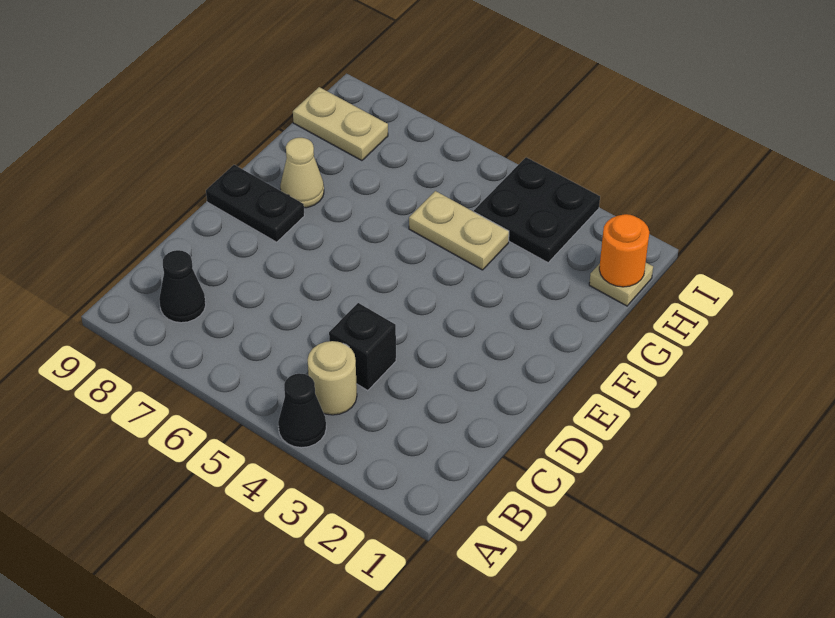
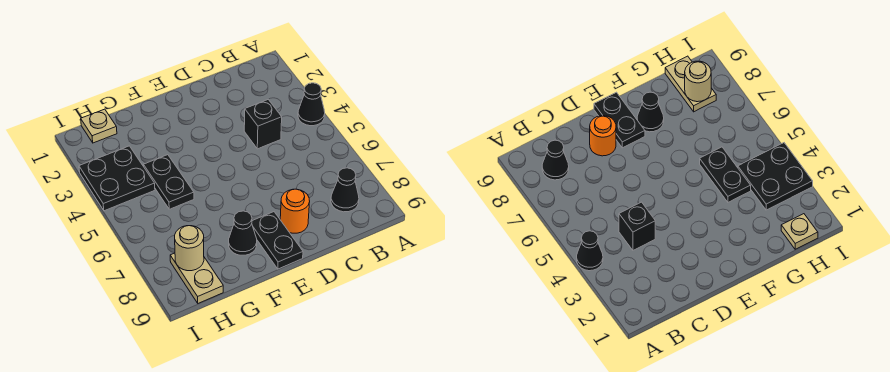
tan round brick B4 level 1 -> tan round brick H8 level 2
tan cone F8 level 1 -> black cone F8 level 1
tan plate G4:G5 level 1 -> black plate G4:G5 level 1
orange round brick H1 level 2 -> orange round brick D8 level 1

